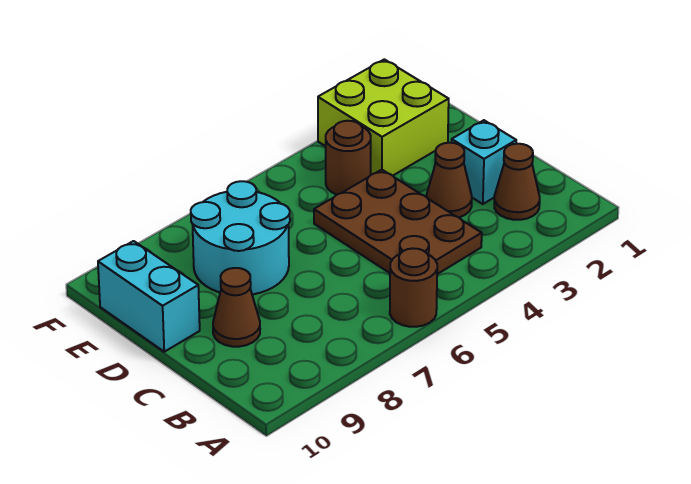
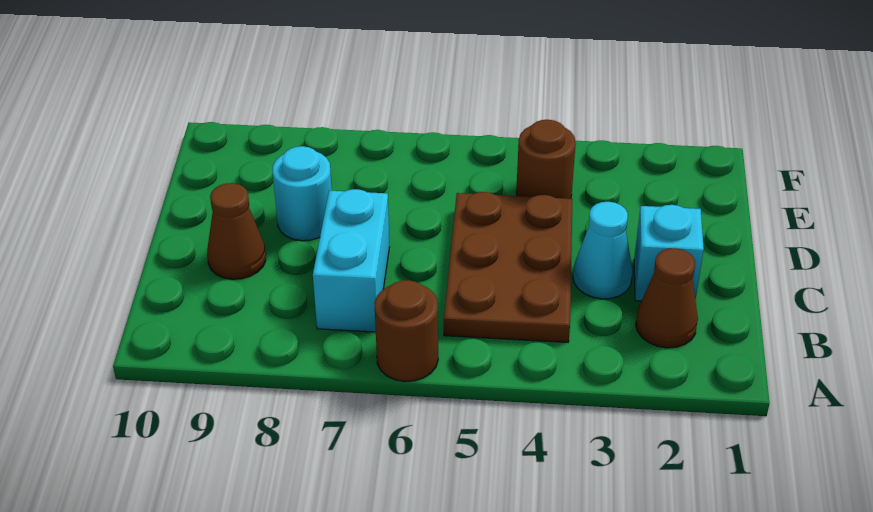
brown cone C3 level 1 -> cyan cone C3 level 1
cyan round brick D7:E8 level 1 -> cyan round brick D8 level 1
cyan brick D10:E10 level 1 -> cyan brick B7:C7 level 1
lime brick E2:F3 level 1 -> none

